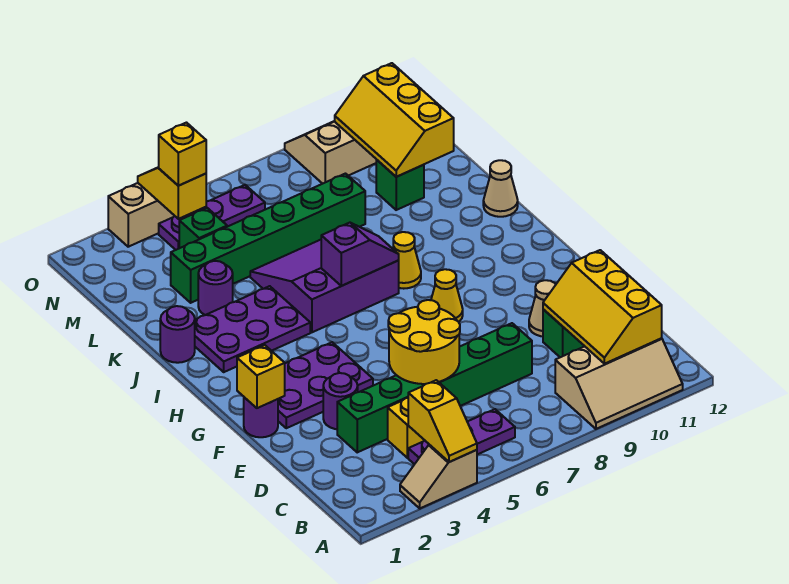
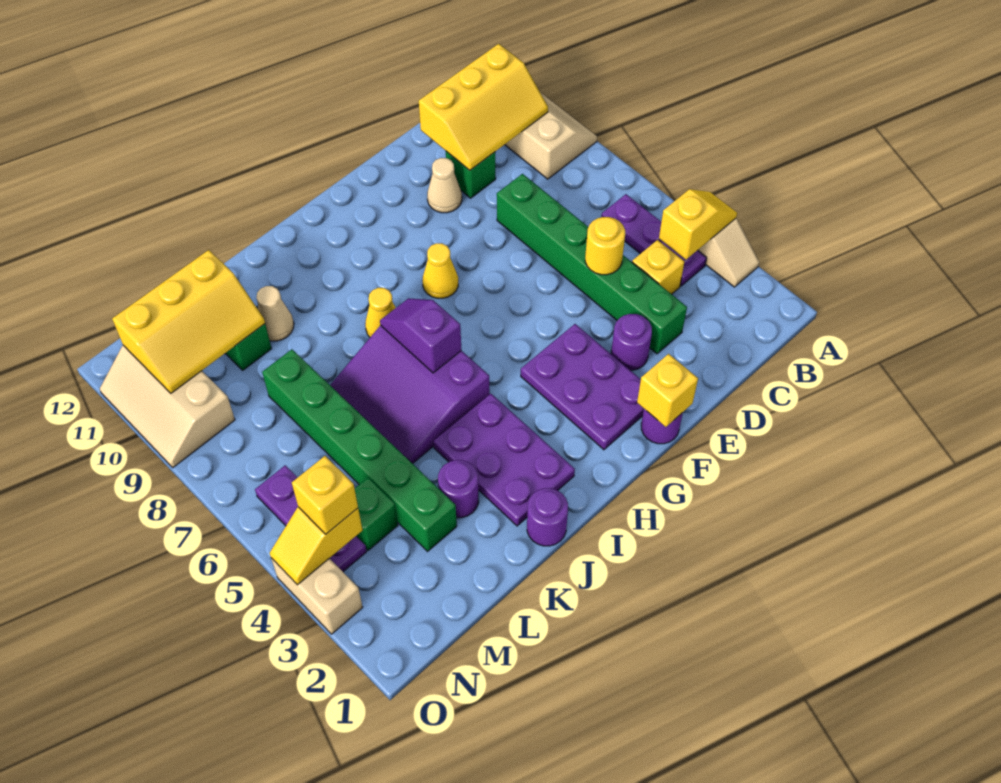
yellow round brick D5:E6 level 2 -> yellow round brick D5 level 2
tan cone J12 level 1 -> tan cone K10 level 1

